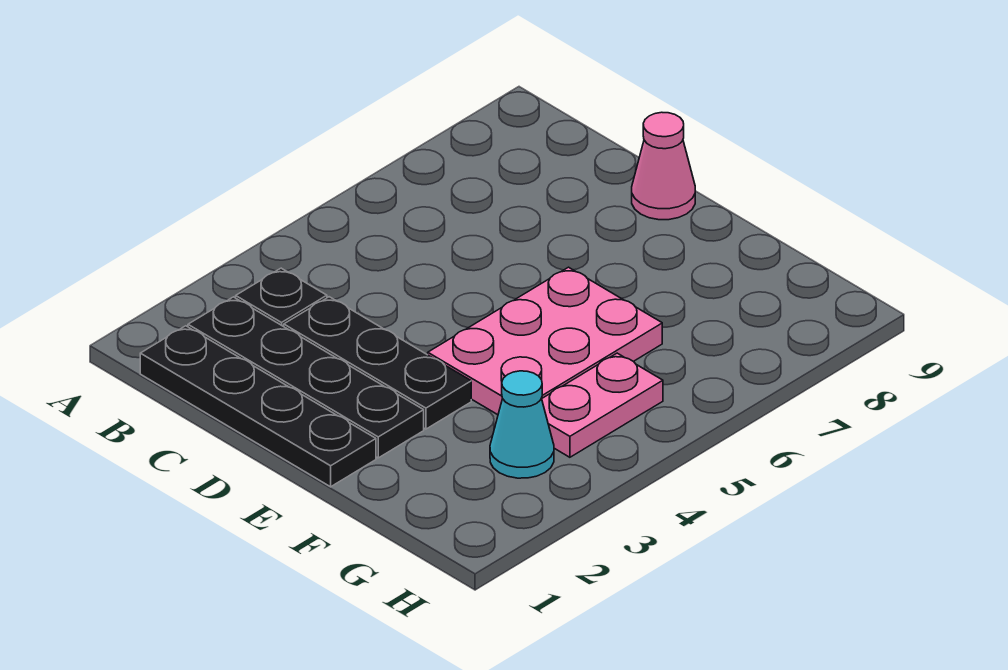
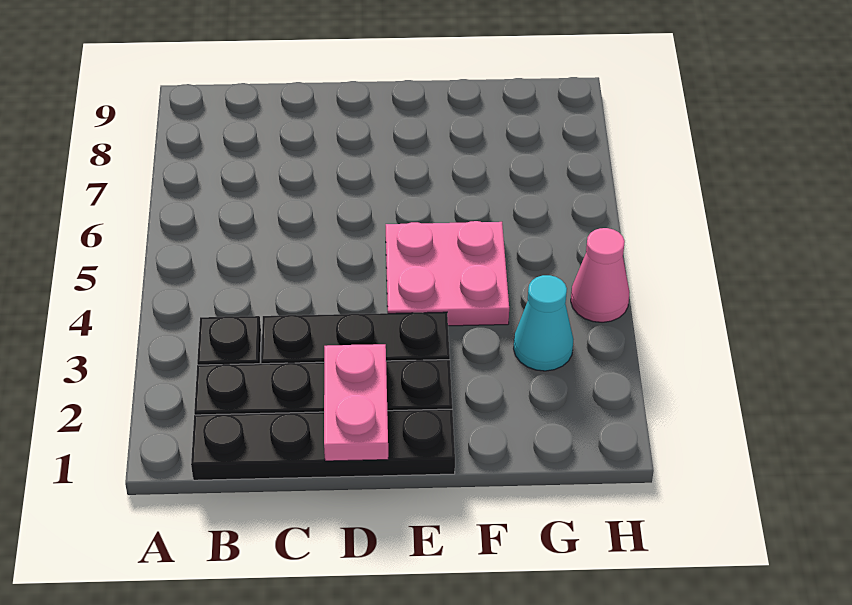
pink cone D9 level 1 -> pink cone H4 level 1
pink plate E4:F6 level 1 -> pink plate E4:F5 level 1
pink plate G4:G5 level 1 -> pink plate D1:D2 level 2

